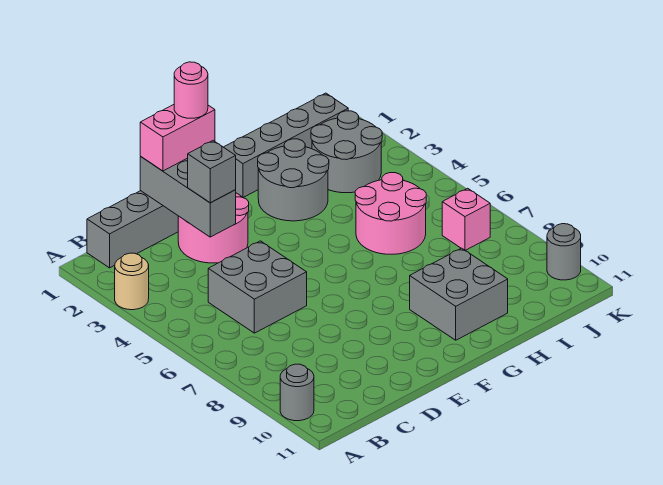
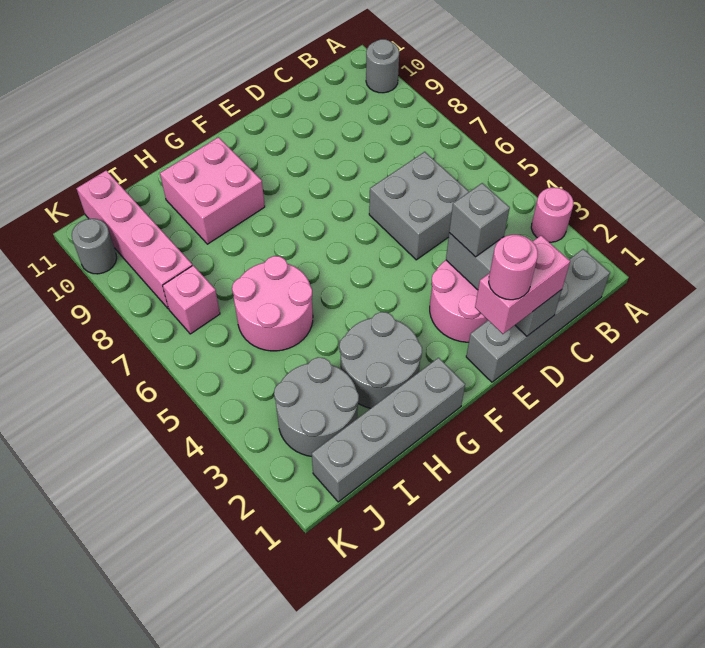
tan round brick A3 level 1 -> pink round brick A3 level 1
grey brick G9:H10 level 1 -> pink brick G9:H10 level 1
none -> pink brick J8:J11 level 1

